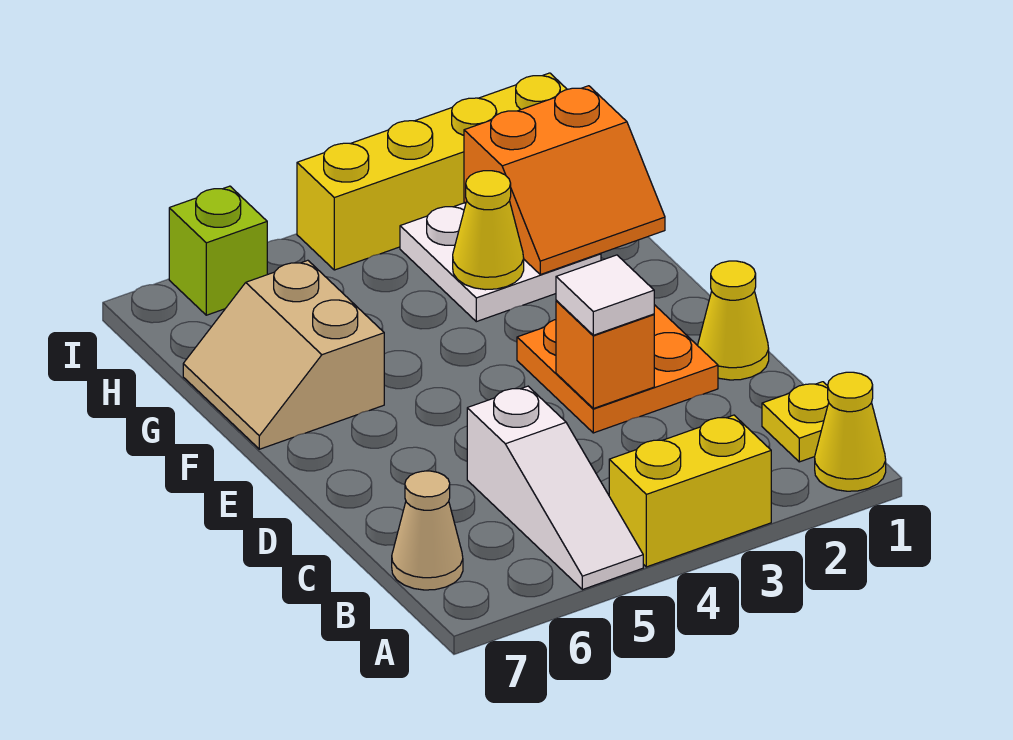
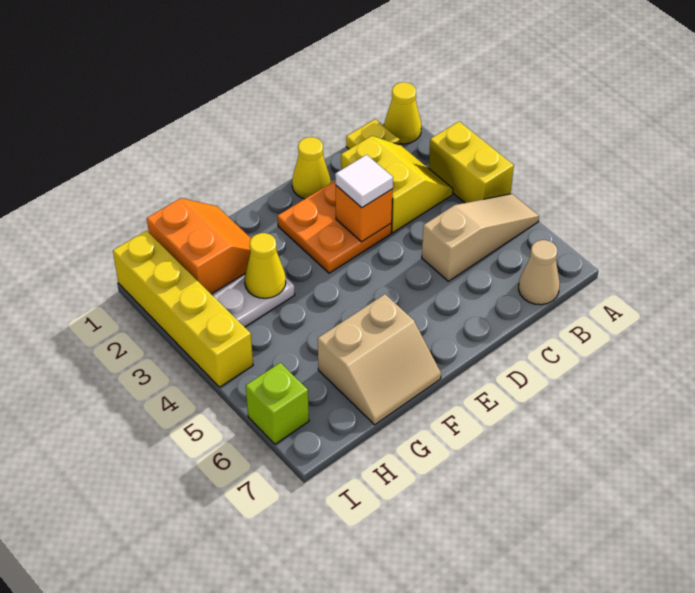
white slope A5:C5 level 1 top C -> tan slope A5:C5 level 1 top C
none -> yellow slope B2:C3 level 1 top C

